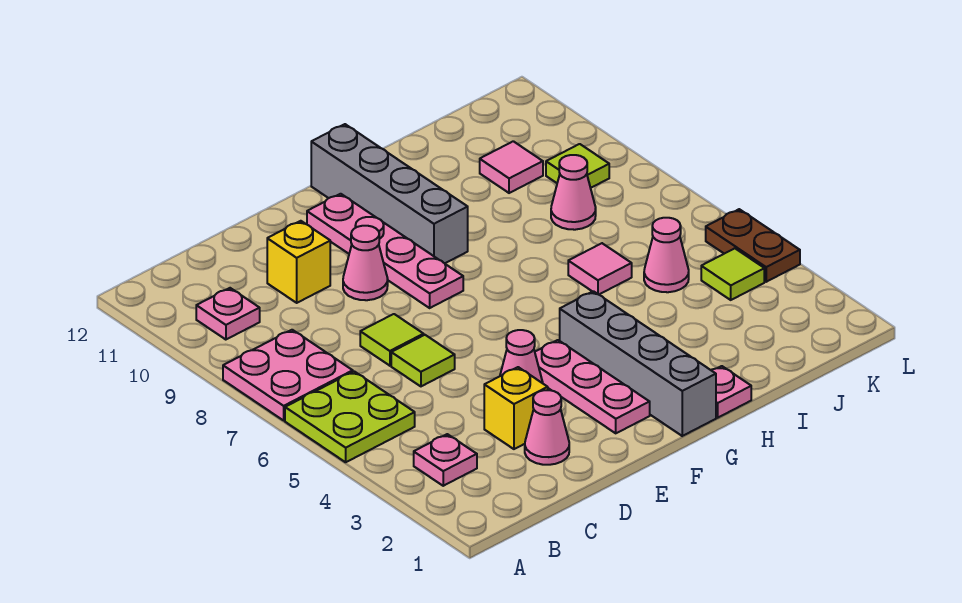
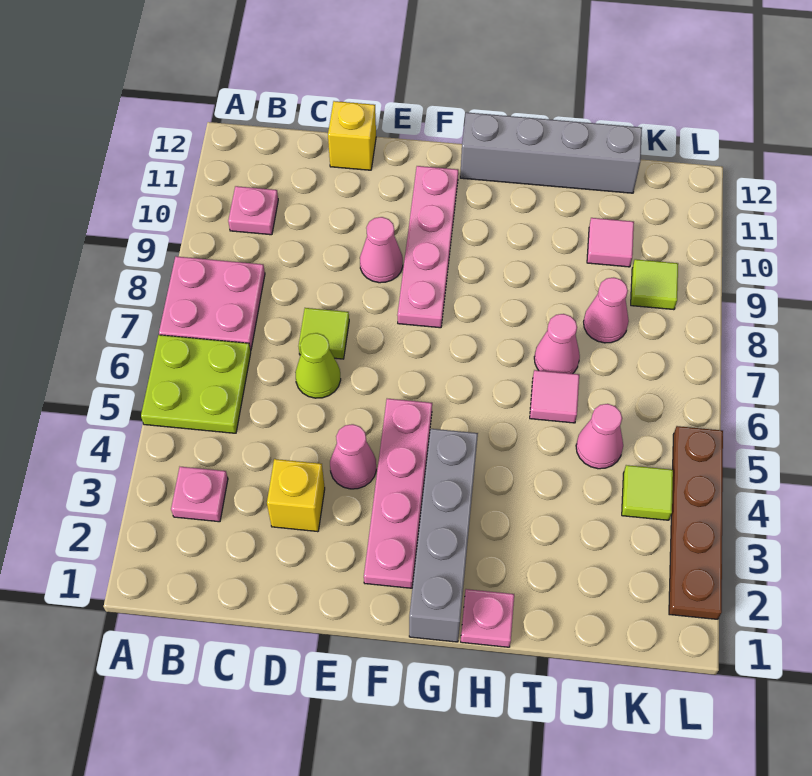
pink cone D2 level 1 -> pink cone I7 level 1
lime tile D6 level 1 -> lime cone D6 level 1
yellow brick D10 level 1 -> yellow brick D12 level 1
pink plate F2:F4 level 1 -> pink plate F2:F5 level 1
grey brick G9:G12 level 1 -> grey brick G12:J12 level 1
brown plate L4:L5 level 1 -> brown plate L2:L5 level 1

